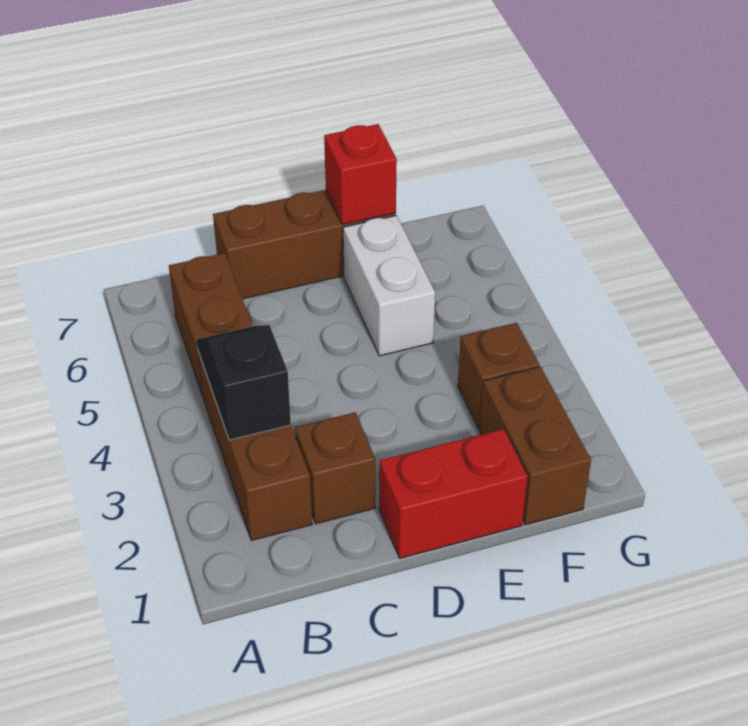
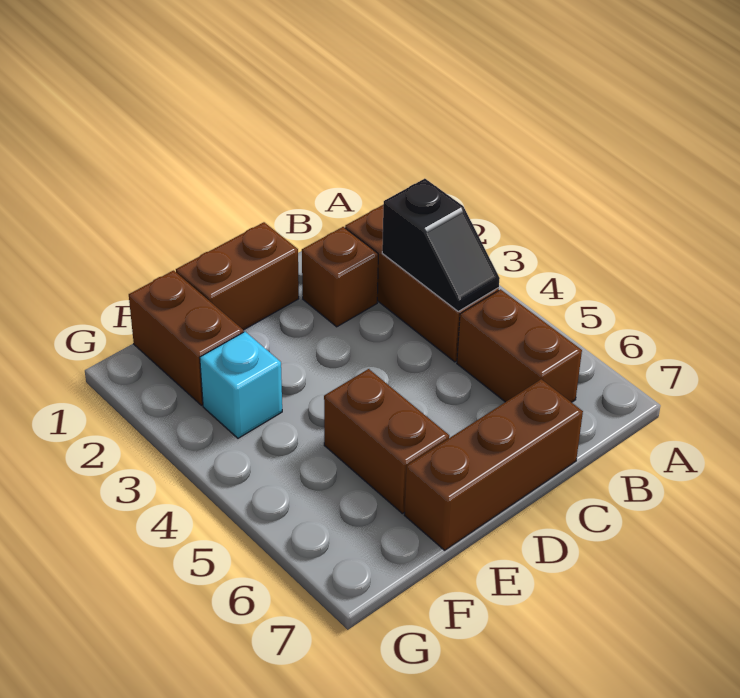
red brick D1:E1 level 1 -> brown brick D1:E1 level 1
white brick E5:E6 level 1 -> brown brick E5:E6 level 1
red brick E7 level 2 -> none
brown brick F3 level 1 -> cyan brick F3 level 1

